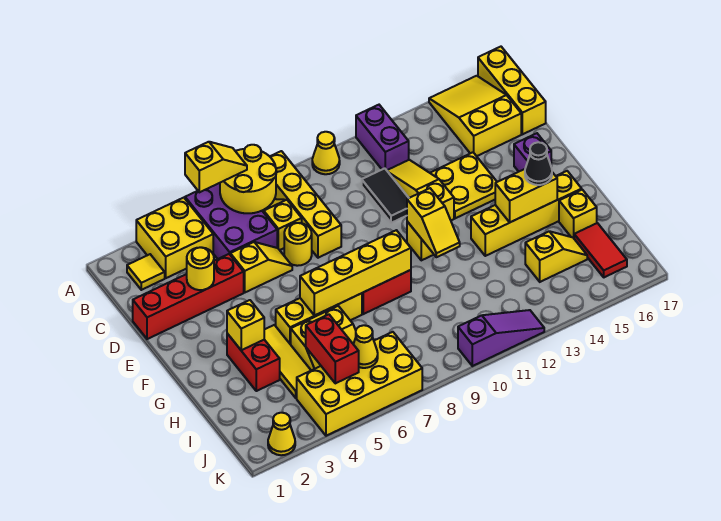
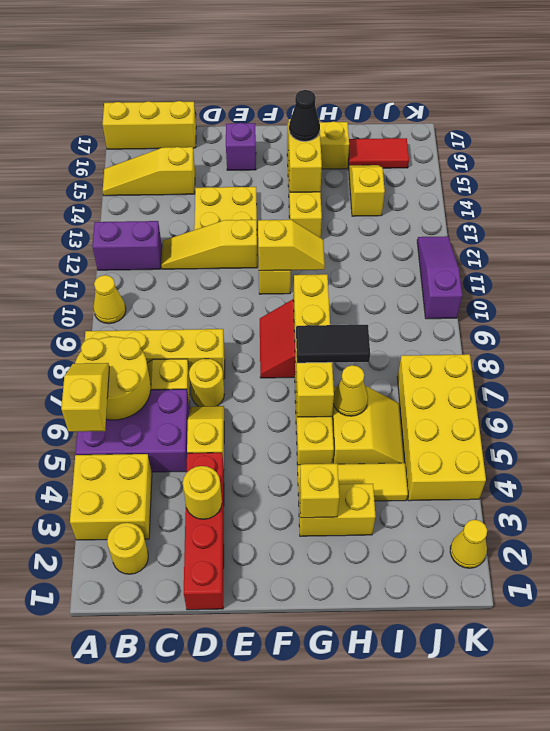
yellow slope A15:C16 level 1 top C -> yellow slope A15:C15 level 1 top C
yellow tile B2 level 1 -> yellow round brick B2 level 1
black tile C11:D11 level 1 -> black tile G7:H7 level 3
red brick G3:H3 level 1 -> yellow brick G3:H3 level 1
red brick I5:J5 level 2 -> none
yellow cone J6 level 2 -> yellow cone H6 level 2

